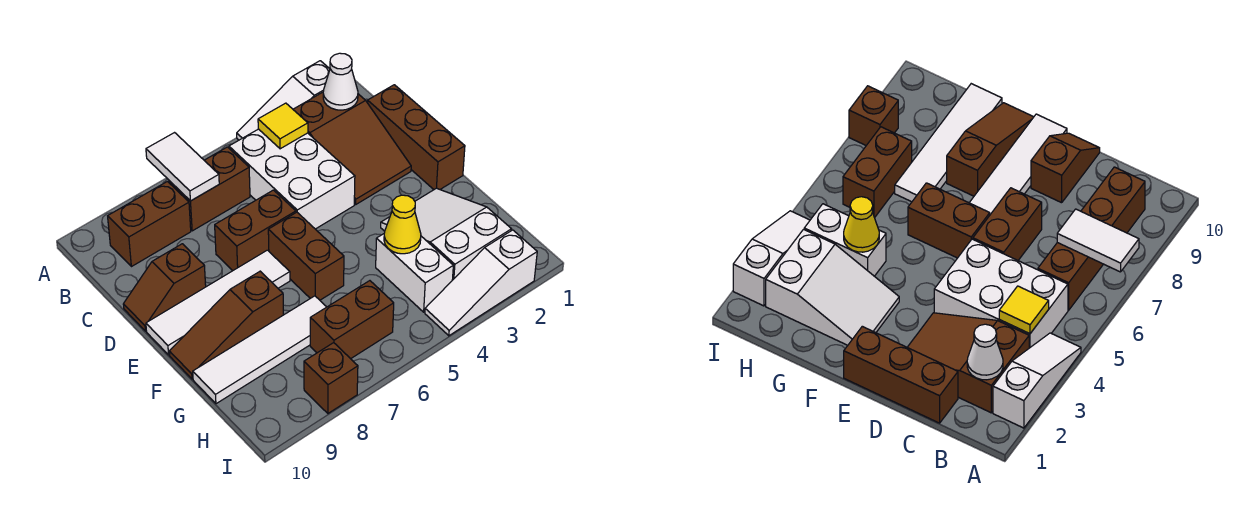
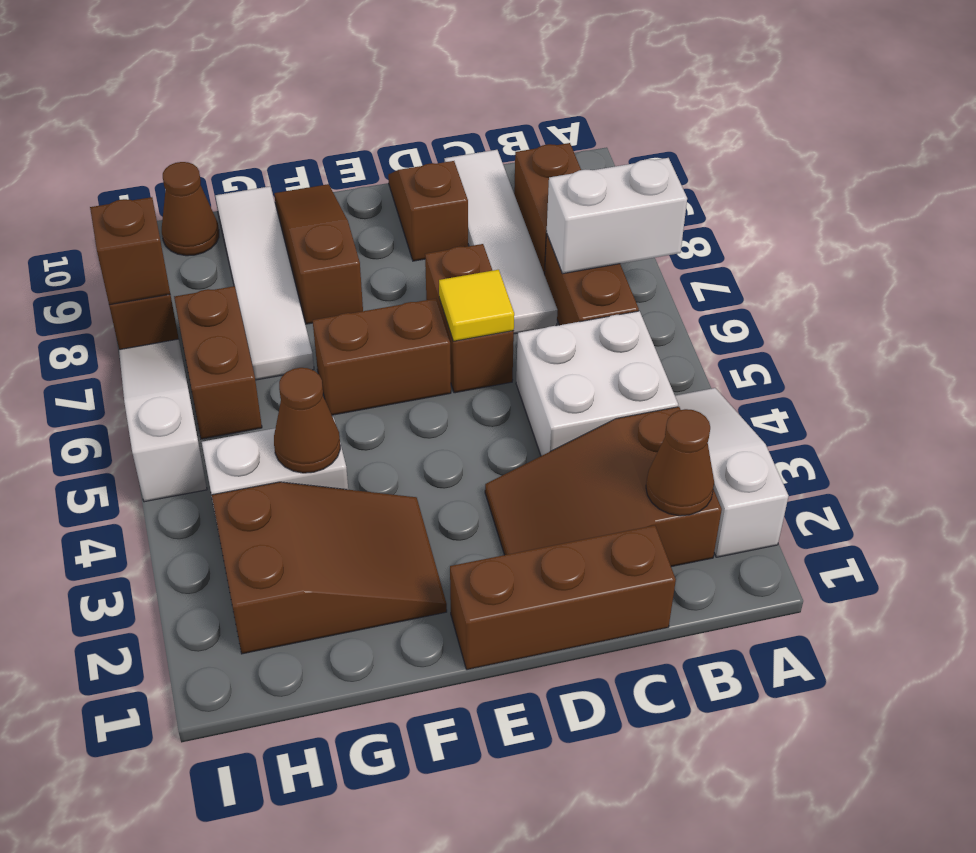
white tile A7:B7 level 2 -> white brick A7:B7 level 2
white cone B2 level 2 -> brown cone B2 level 2
white brick B4:D5 level 1 -> white brick B4:C5 level 1
yellow tile B4 level 2 -> yellow tile D6 level 2
white tile E7:E10 level 1 -> white tile C7:C10 level 1
white slope F2:H3 level 1 top H -> brown slope F2:H3 level 1 top H
yellow cone G4 level 2 -> brown cone G4 level 2
none -> brown cone H10 level 1
white slope I2:I4 level 1 top 2 -> white slope I5:I7 level 1 top 5
none -> brown brick I8 level 2

